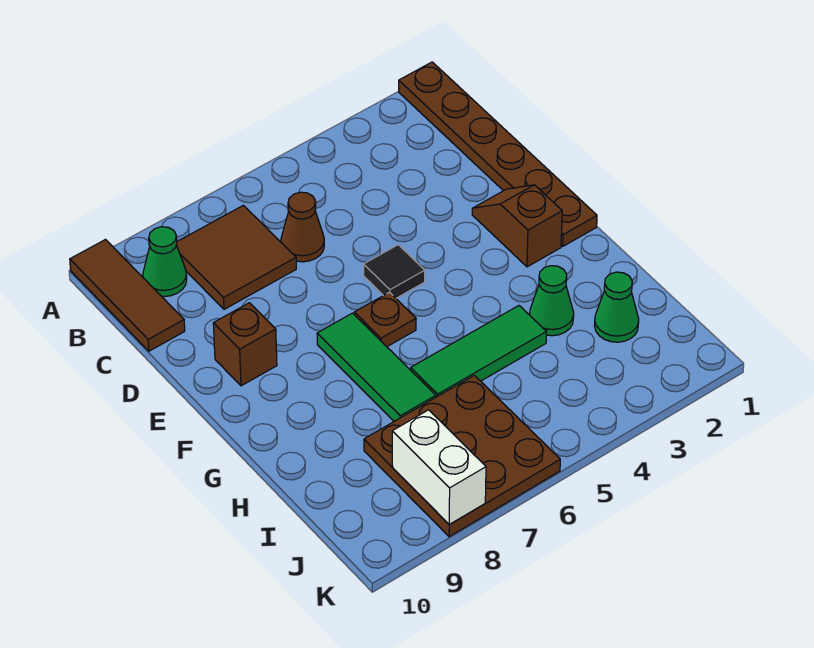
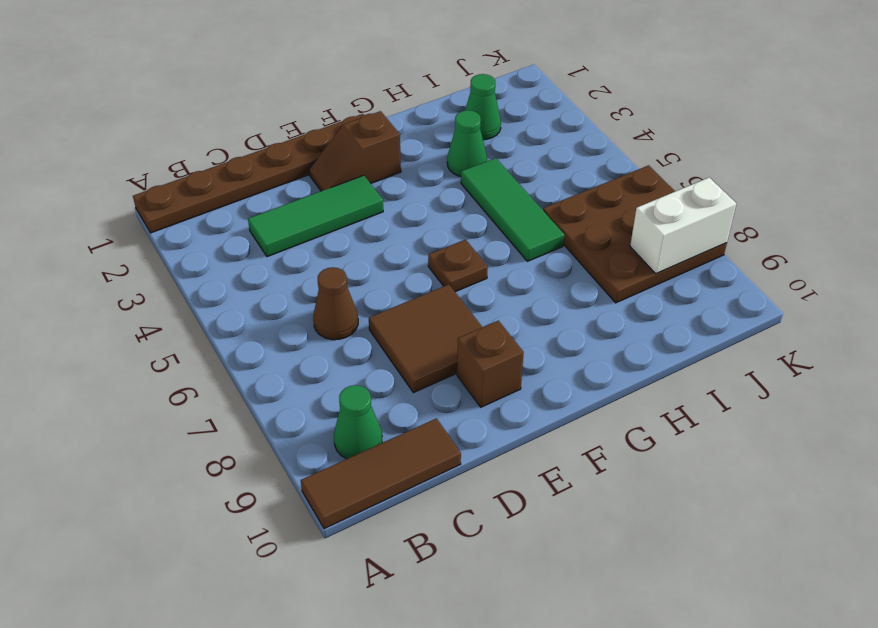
brown tile B7:C8 level 1 -> brown tile D7:E8 level 1
black tile E5 level 1 -> none
green tile F7:H7 level 1 -> green tile C3:E3 level 1

